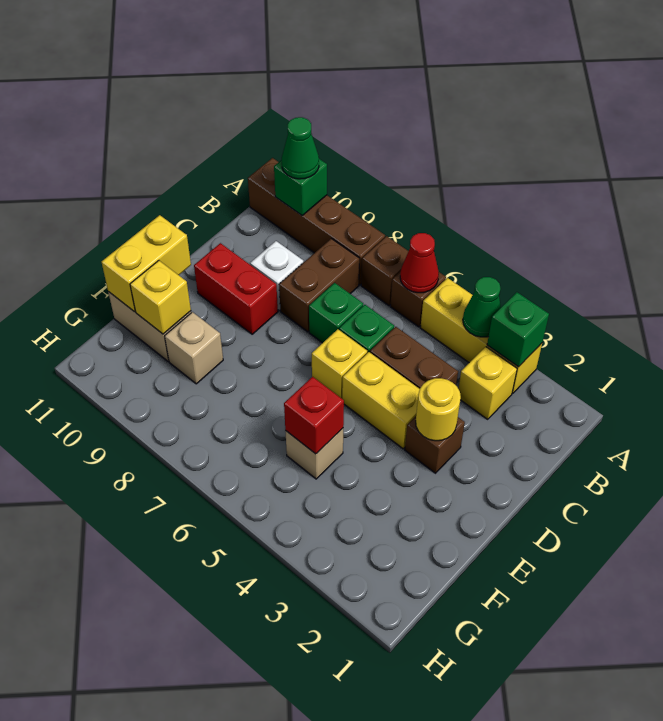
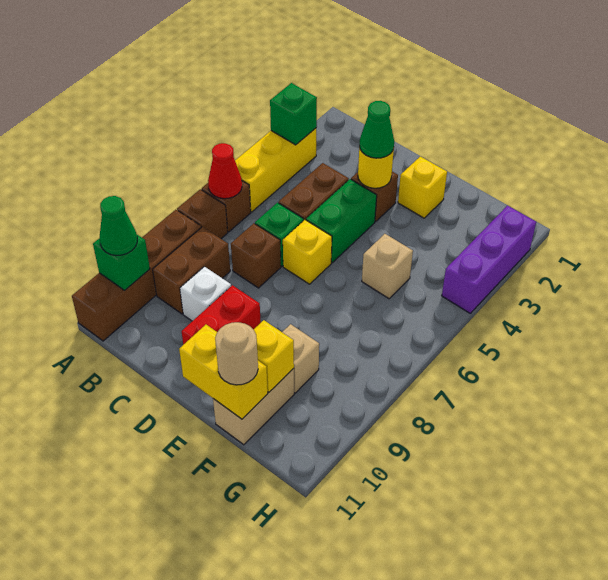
green cone A4 level 2 -> green cone D3 level 3
yellow brick B3 level 1 -> yellow brick E2 level 1
brown brick B8:C8 level 1 -> brown brick B8:B9 level 1
green brick C7 level 1 -> brown brick C7 level 1
yellow brick D4:D5 level 1 -> green brick D4:D5 level 1
red brick F5 level 2 -> none
none -> tan round brick F11 level 3
none -> purple brick H2:H4 level 1

